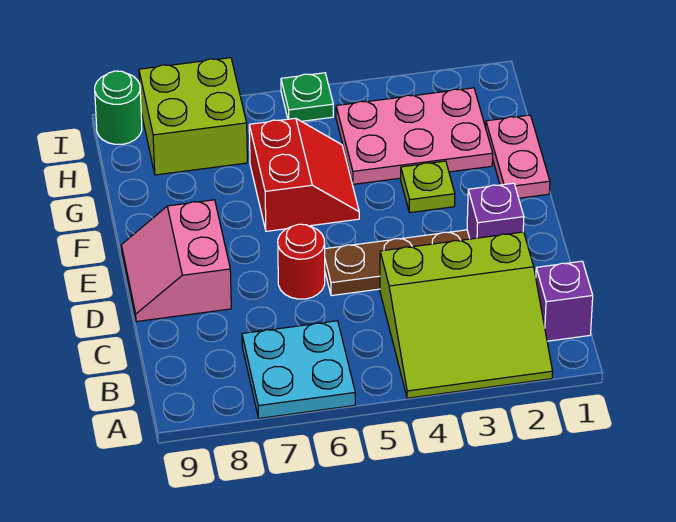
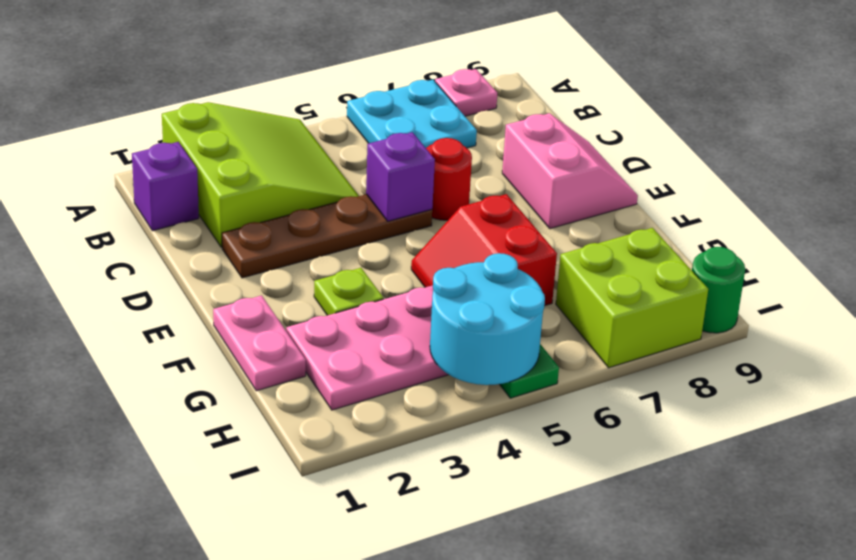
lime slope A2:C4 level 1 top C -> lime slope A2:C4 level 1 top 2
none -> pink plate A8 level 1
purple brick D2 level 2 -> purple brick D5 level 2
none -> cyan round brick H4:I5 level 2

